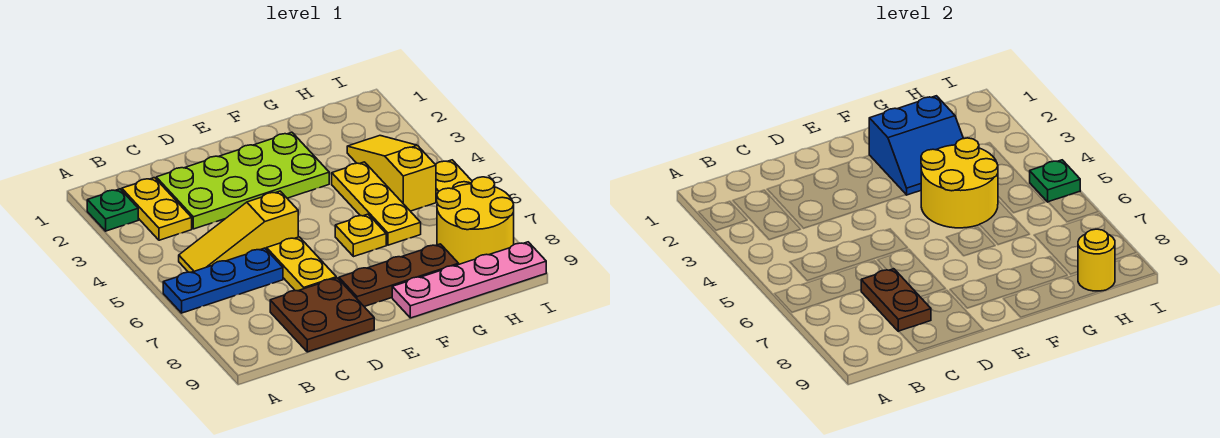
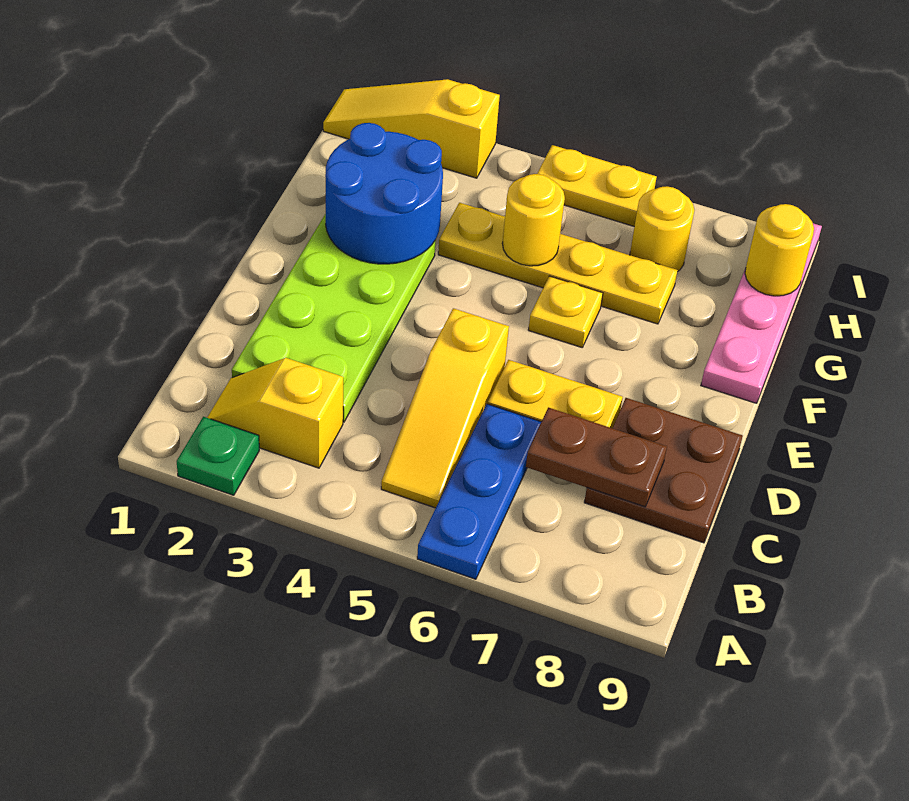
yellow plate B2:B3 level 1 -> yellow slope B2:B3 level 1 top 3
brown plate E8:G8 level 1 -> none
blue slope F2:G3 level 2 top 2 -> blue round brick F2:G3 level 2
yellow round brick F4:G5 level 2 -> yellow round brick G5 level 2
yellow plate G4:G6 level 1 -> yellow plate G4:G7 level 1
yellow slope H3:H5 level 1 top 5 -> yellow slope I1:I3 level 1 top 3
yellow round brick H7:I8 level 1 -> yellow round brick H7 level 1
green plate I5 level 2 -> none

